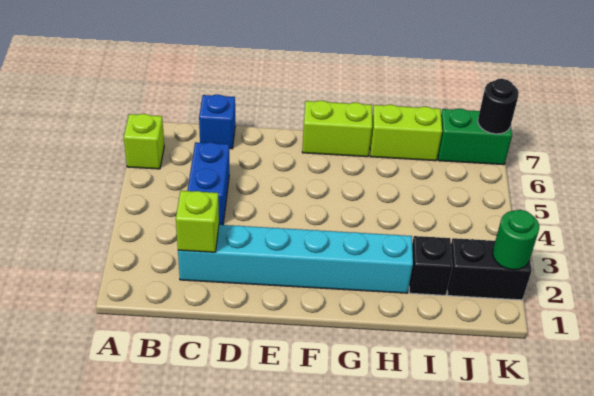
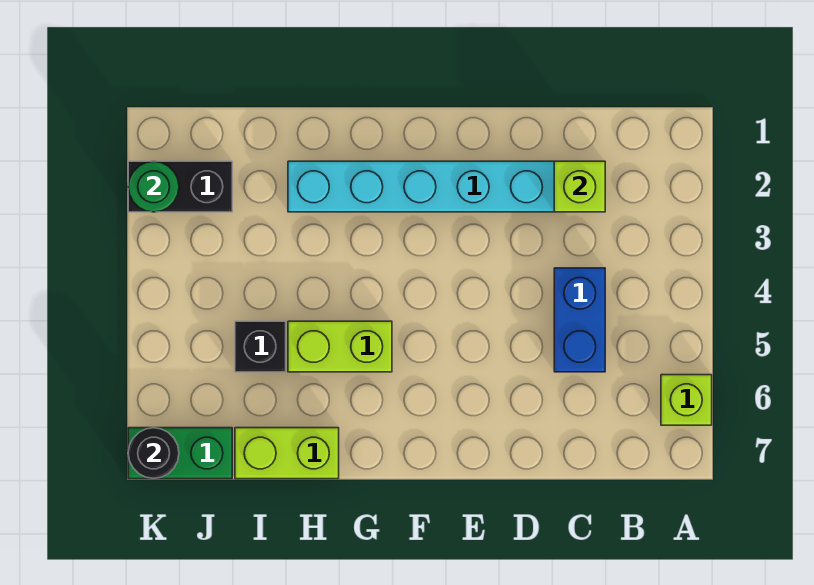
blue brick C7 level 1 -> none
lime brick F7:G7 level 1 -> lime brick G5:H5 level 1
black brick I2 level 1 -> black brick I5 level 1

